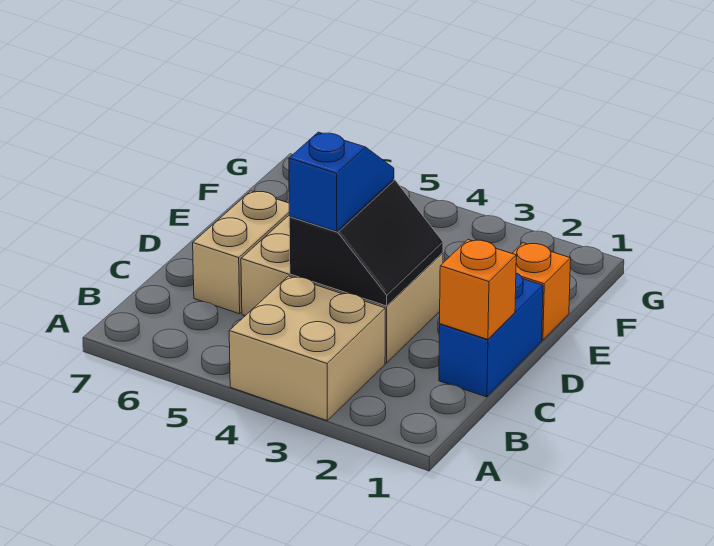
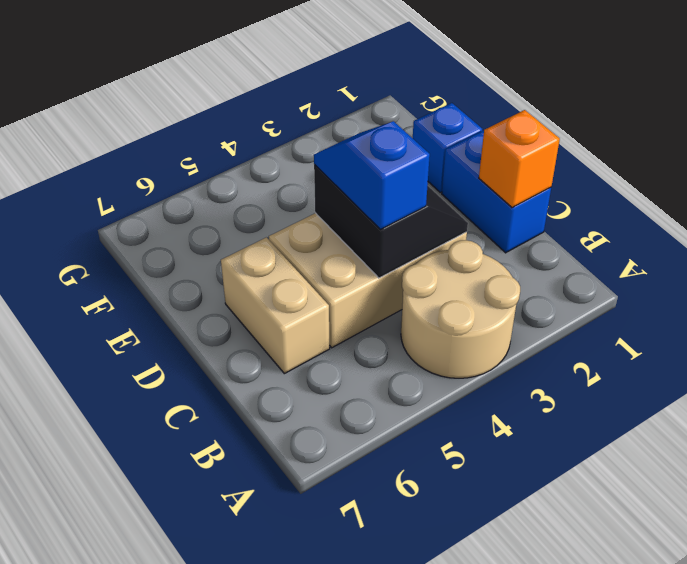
tan brick A3:B4 level 1 -> tan round brick A3:B4 level 1
orange brick E1 level 1 -> blue brick E1 level 1

